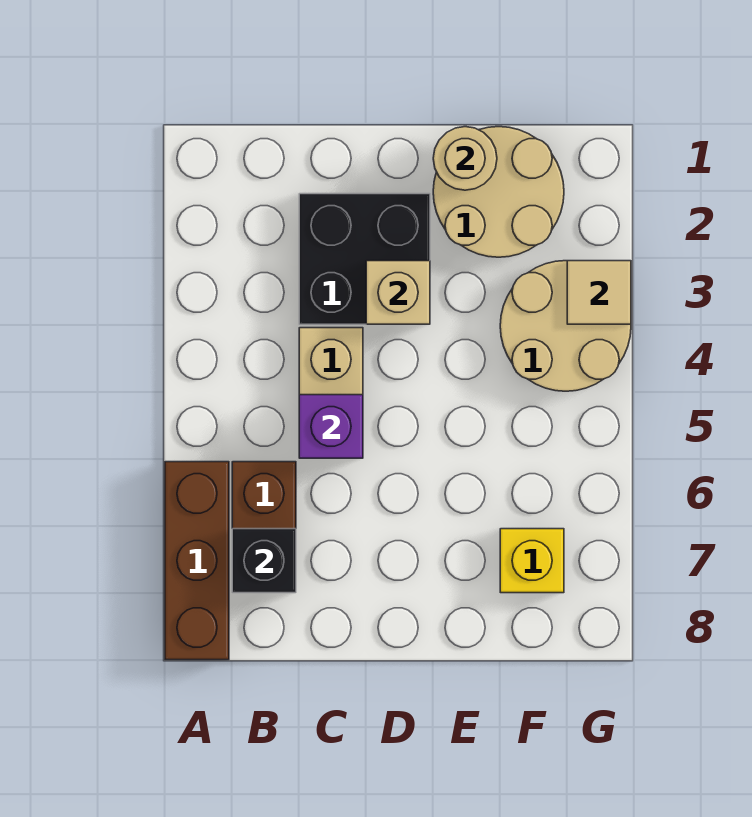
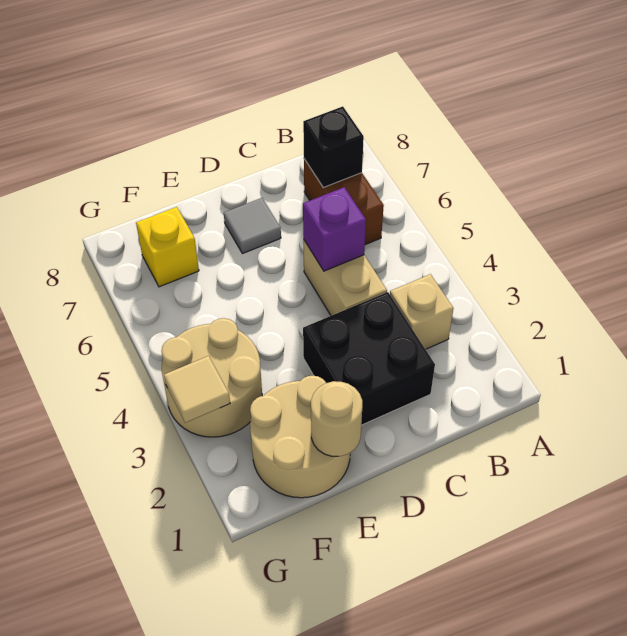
brown brick A6:A8 level 1 -> none
tan brick D3 level 2 -> tan brick B3 level 1
none -> grey tile D7 level 1

